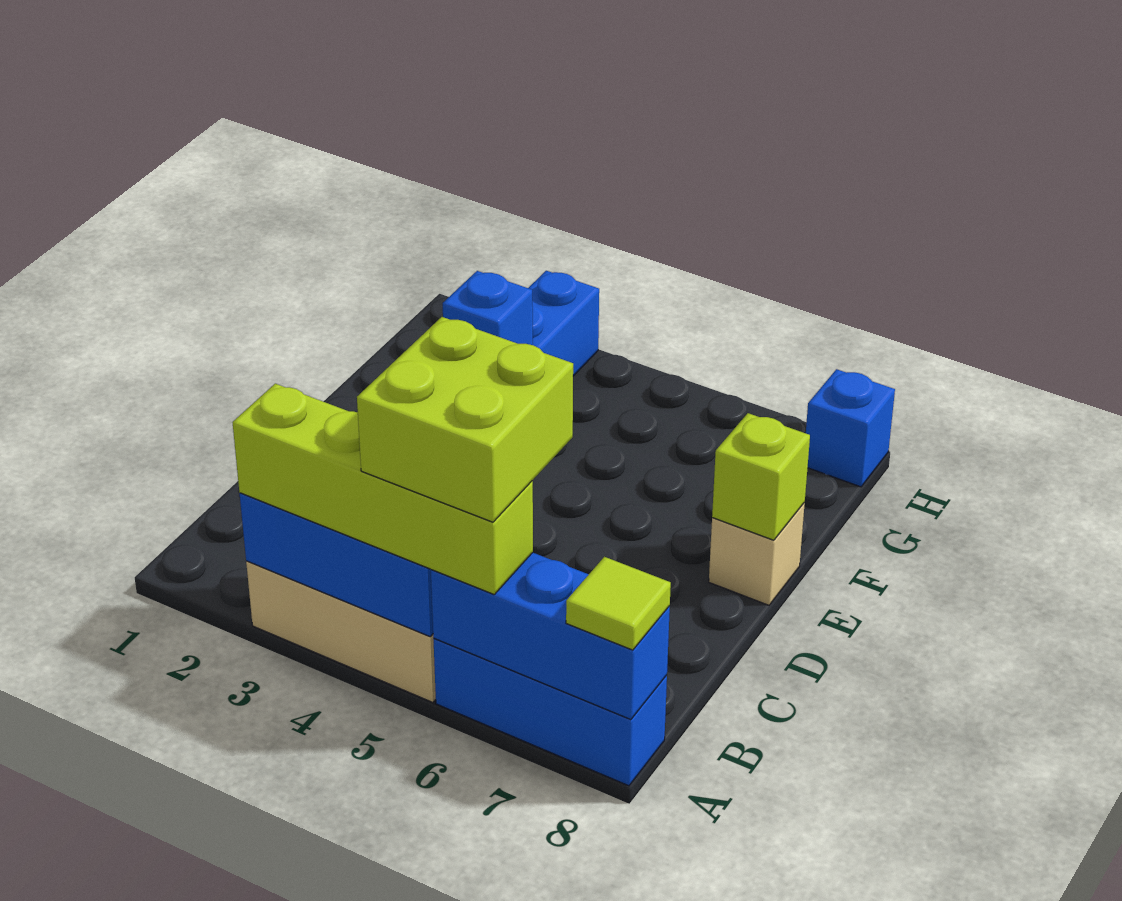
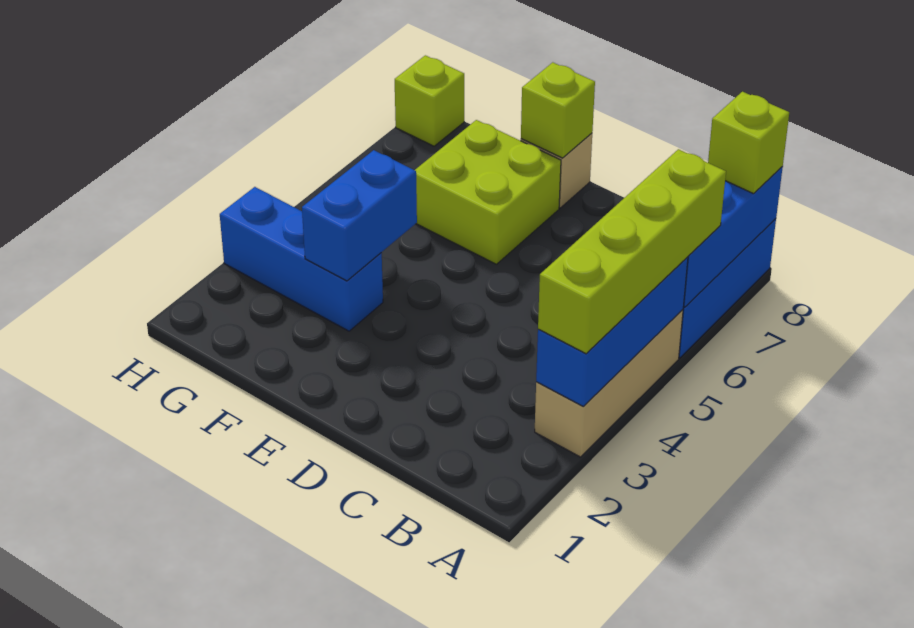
lime brick A5:B6 level 4 -> lime brick E6:F7 level 1
lime tile A8 level 3 -> lime brick A8 level 3
blue brick F3 level 2 -> blue brick F3:F4 level 2
blue brick H8 level 1 -> lime brick H8 level 1

